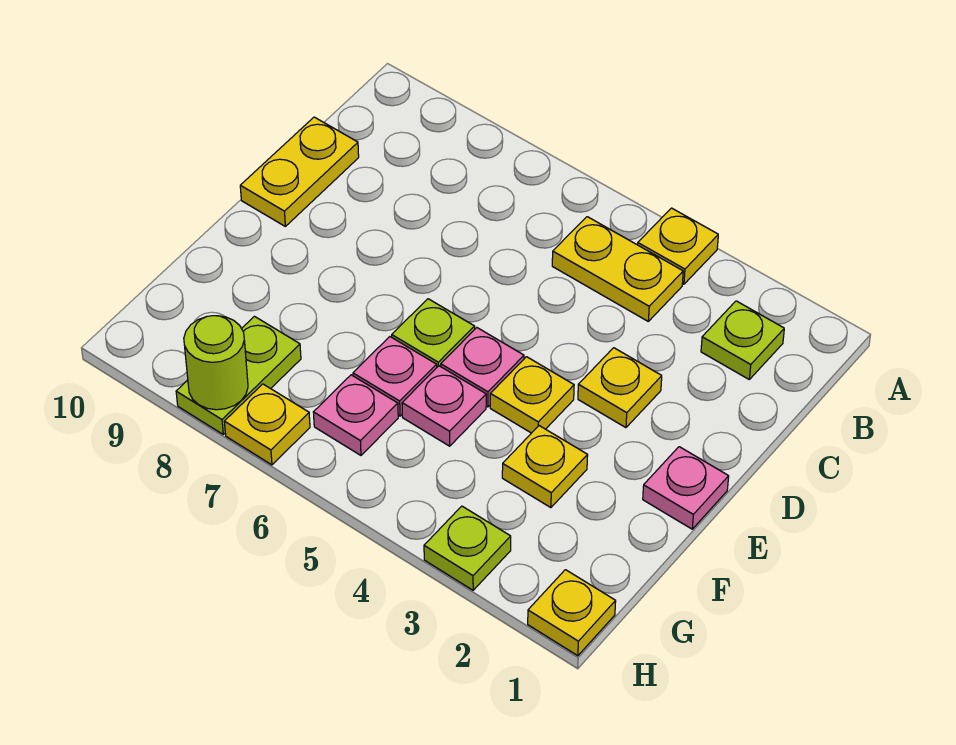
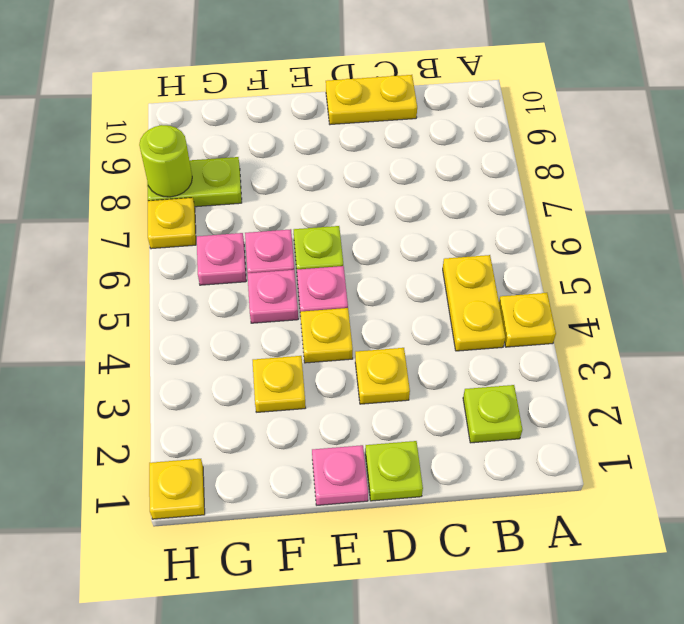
lime plate H3 level 1 -> lime plate D1 level 1

